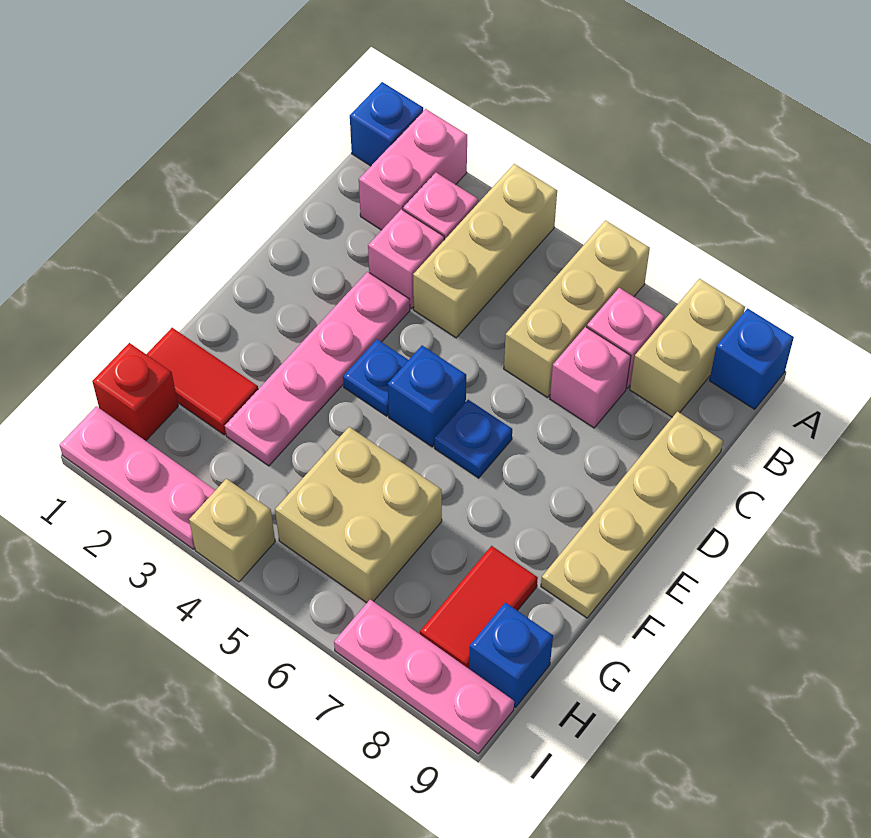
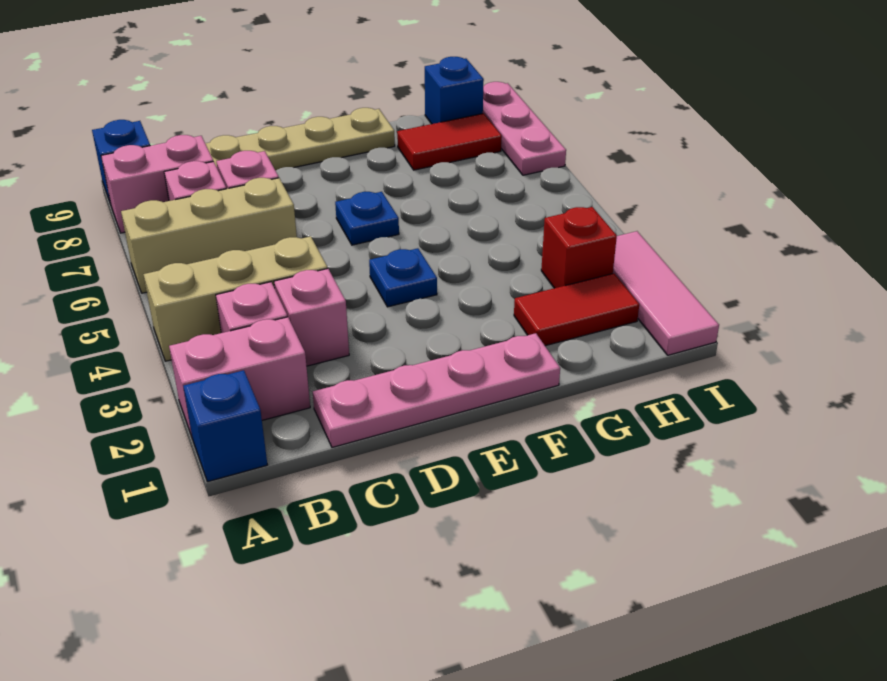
tan brick A8:B8 level 1 -> pink brick A8:B8 level 1
pink plate D3:G3 level 1 -> pink plate C1:F1 level 1
blue brick E5 level 1 -> none
red tile G1:G2 level 1 -> red tile G2:H2 level 1
tan brick G5:H6 level 1 -> none
red brick H1 level 1 -> red brick H3 level 1
pink plate I1:I3 level 1 -> pink tile I1:I3 level 1
tan brick I4 level 1 -> none

